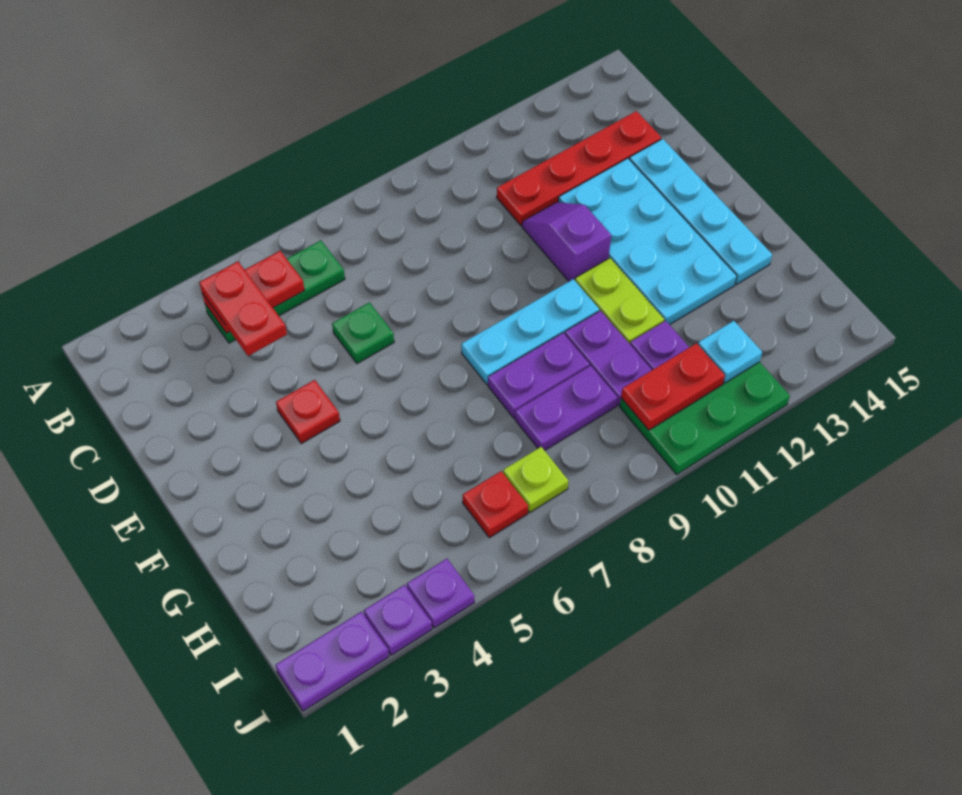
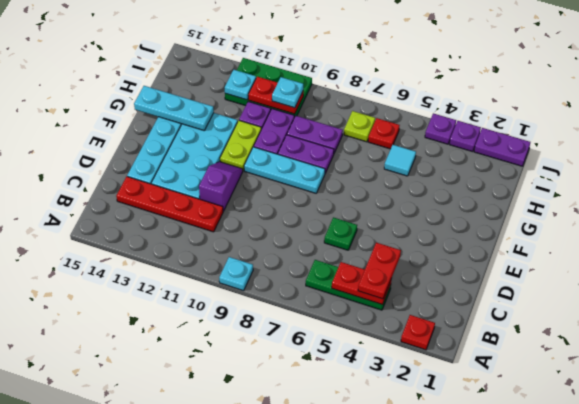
none -> cyan plate A9 level 1
purple slope D11:E11 level 1 top E -> purple slope D11:E11 level 1 top D
red plate E4 level 1 -> red plate A2 level 1
none -> cyan plate G13:G15 level 2
none -> cyan tile H5 level 1
none -> cyan plate I10 level 3

